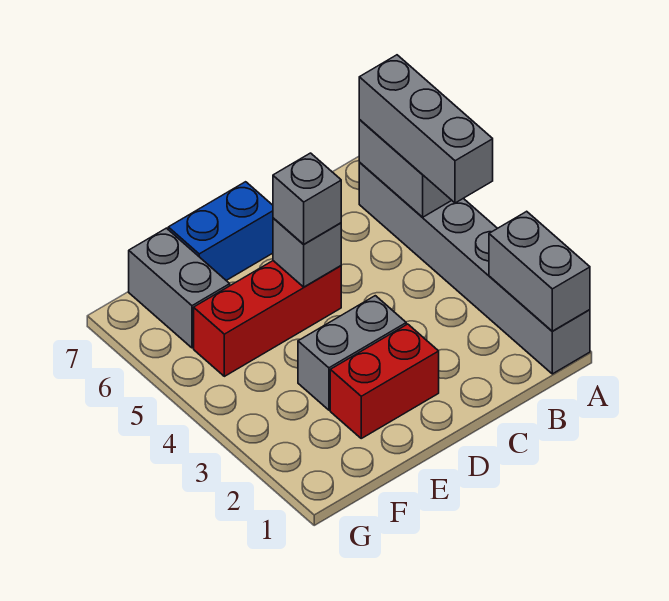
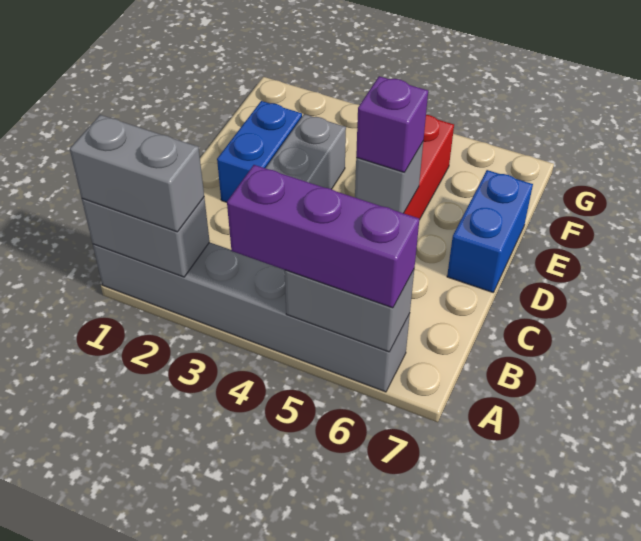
grey brick A4:A6 level 3 -> purple brick A4:A6 level 3
red brick D2:E2 level 1 -> blue brick D2:E2 level 1
grey brick D5 level 3 -> purple brick D5 level 3
grey brick F6:F7 level 1 -> grey brick A1:A2 level 3

